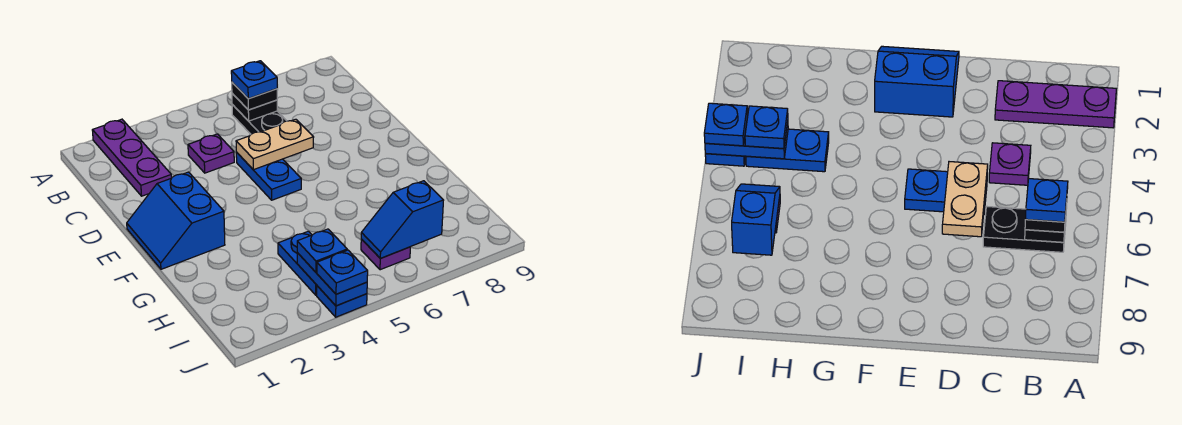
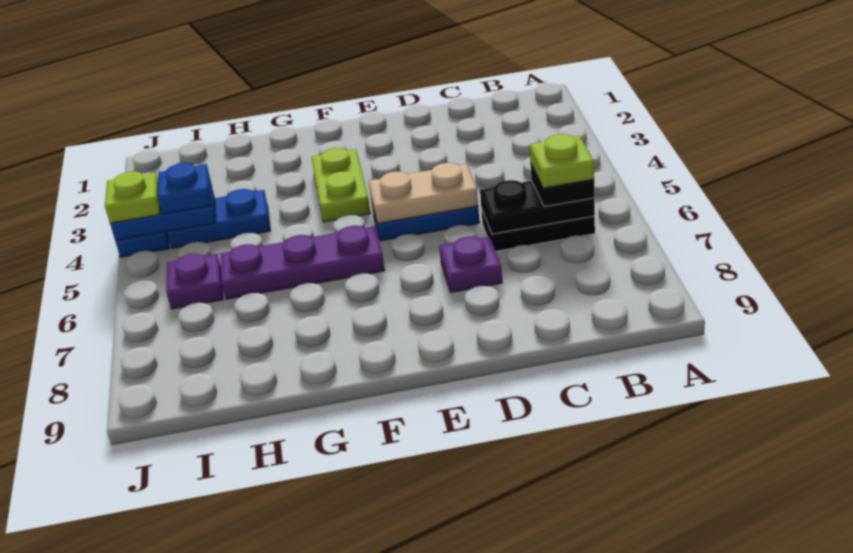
purple plate A2:C2 level 1 -> purple plate F6:H6 level 1
black plate B6 level 2 -> black plate B6:C6 level 2
blue plate B6 level 4 -> lime plate B6 level 4
purple plate C4 level 1 -> purple plate D7 level 1
tan plate D5:D6 level 2 -> tan plate D5:E5 level 2
blue slope E1:F2 level 1 top 2 -> none
none -> lime plate F3:F4 level 1
blue slope I6:I7 level 2 top 7 -> none
blue plate J4 level 3 -> lime plate J4 level 3

